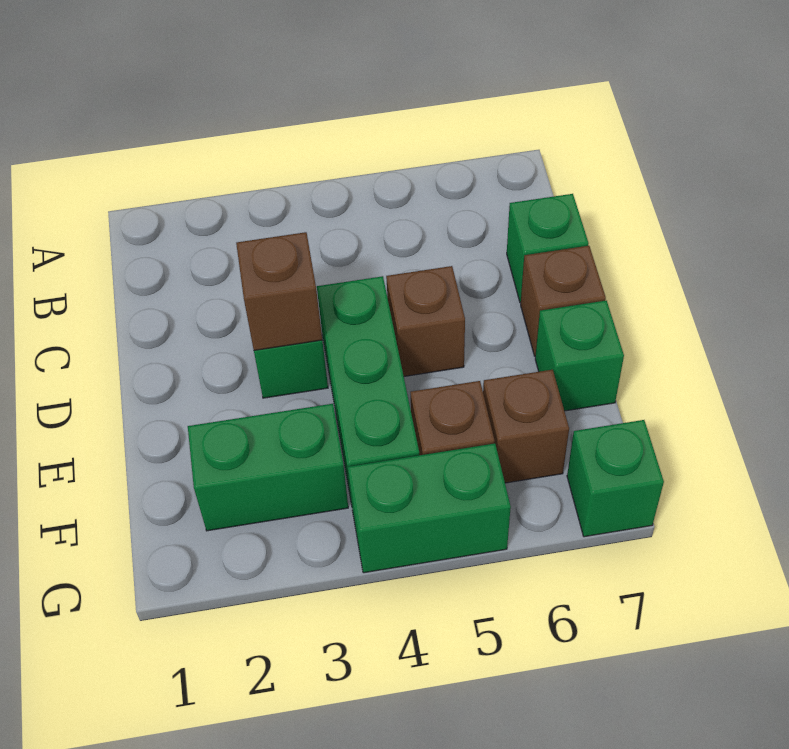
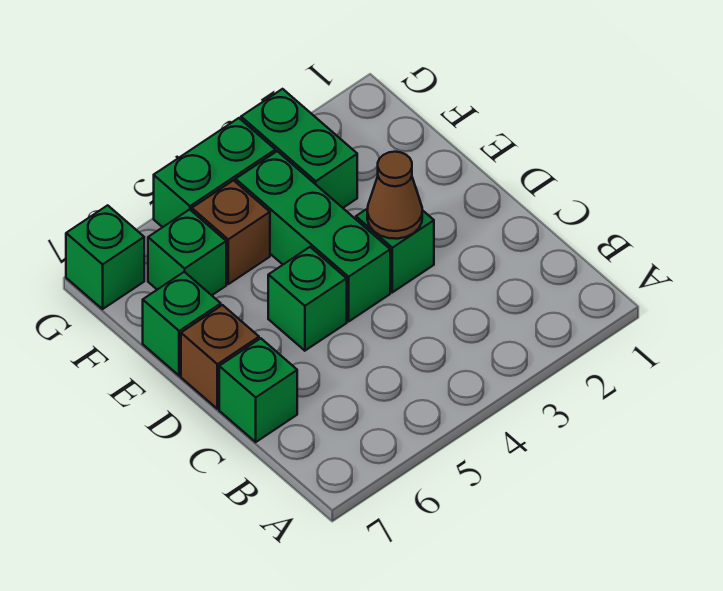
brown brick D3 level 2 -> brown cone D3 level 2
brown brick D5 level 1 -> green brick D5 level 1
green brick F2:F3 level 1 -> green brick F3:G3 level 1
brown brick F6 level 1 -> green brick F6 level 1

